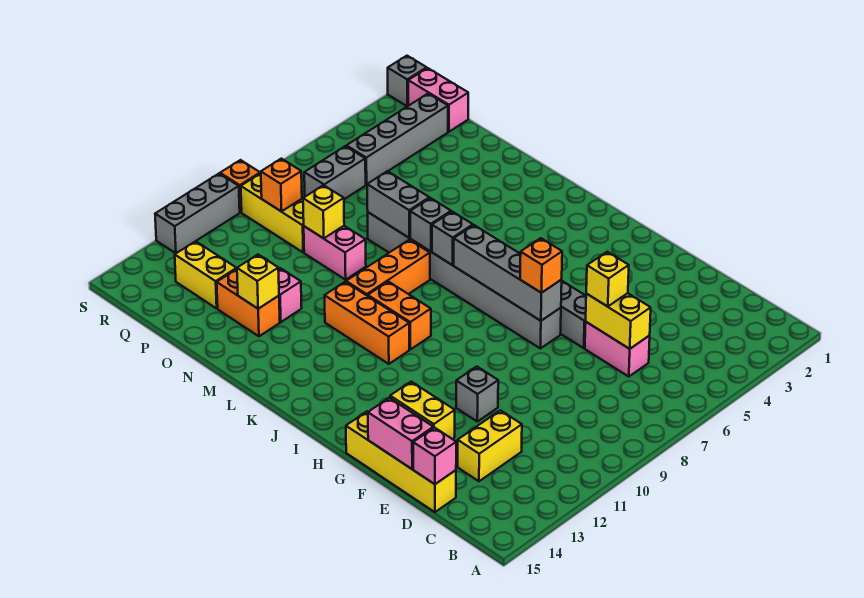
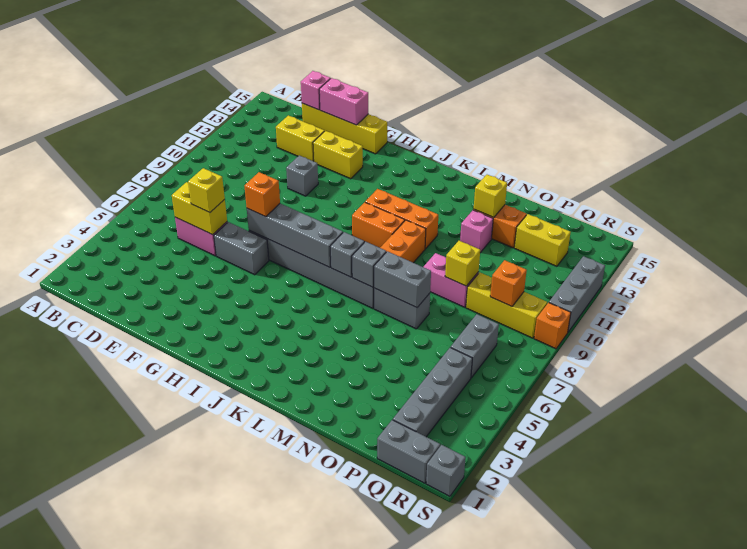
yellow brick D12:D13 level 1 -> yellow brick D13:E13 level 1
pink brick Q1:R1 level 1 -> grey brick Q1:R1 level 1

